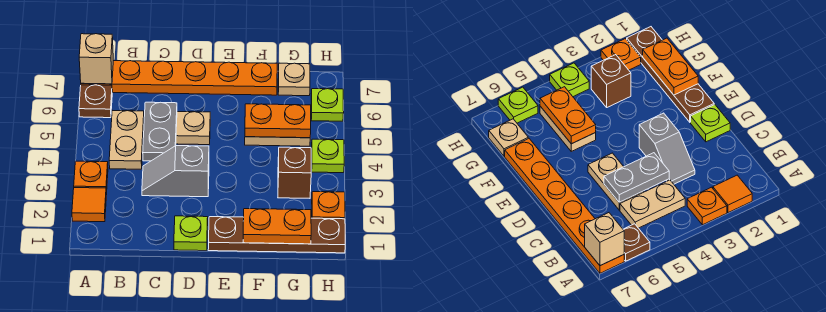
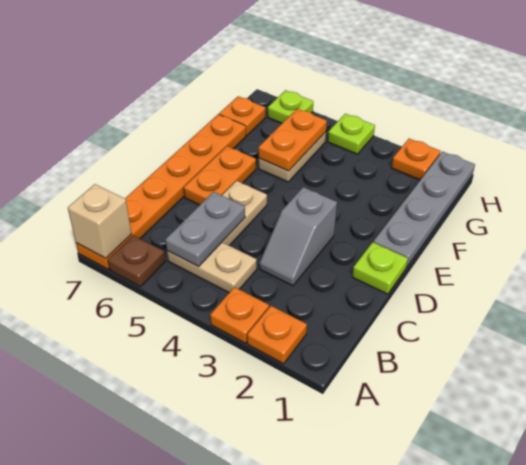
orange tile A2 level 1 -> orange plate A2 level 1
grey plate C4:C5 level 2 -> grey plate B5:C5 level 2
brown plate E1:H1 level 1 -> grey plate E1:H1 level 1
orange plate F1:G1 level 2 -> orange plate D6:E6 level 1
brown brick G3 level 1 -> none
tan plate G7 level 1 -> orange plate G7 level 1

